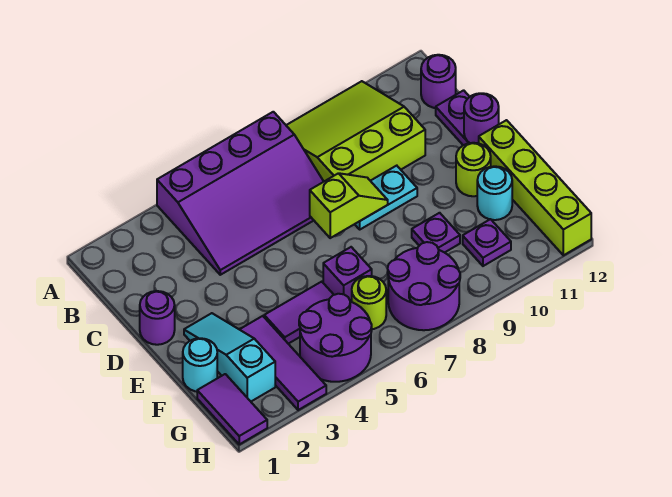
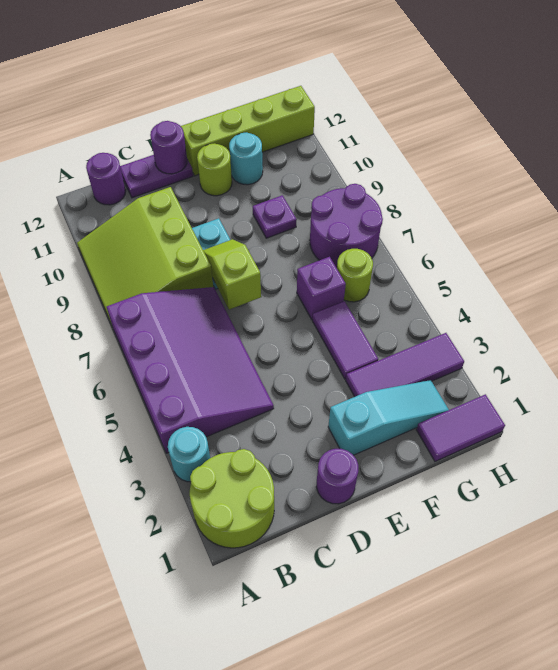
none -> lime round brick A1:B2 level 1
cyan slope E2:G2 level 1 top G -> cyan slope E2:G2 level 1 top E
cyan round brick F1 level 1 -> cyan round brick A3 level 1
purple round brick G4:H5 level 1 -> none
purple plate G10 level 1 -> none

